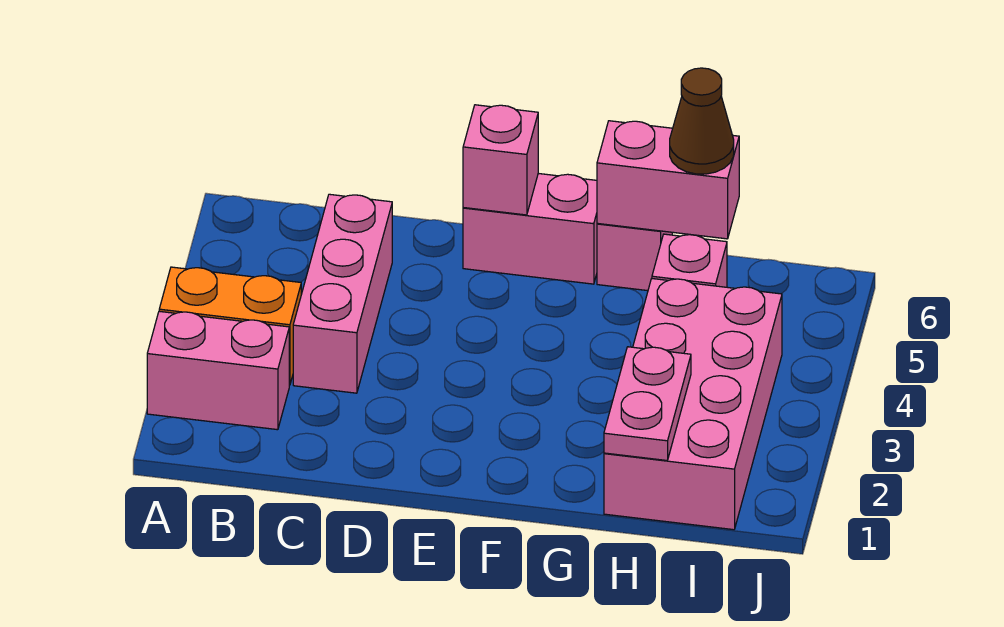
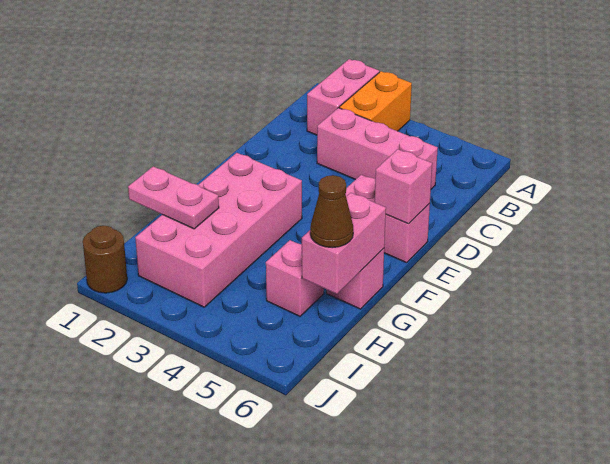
pink brick E6:F6 level 1 -> pink brick E5:E6 level 1
pink brick H1:I4 level 1 -> pink brick F2:I3 level 1
none -> brown round brick J1 level 1

